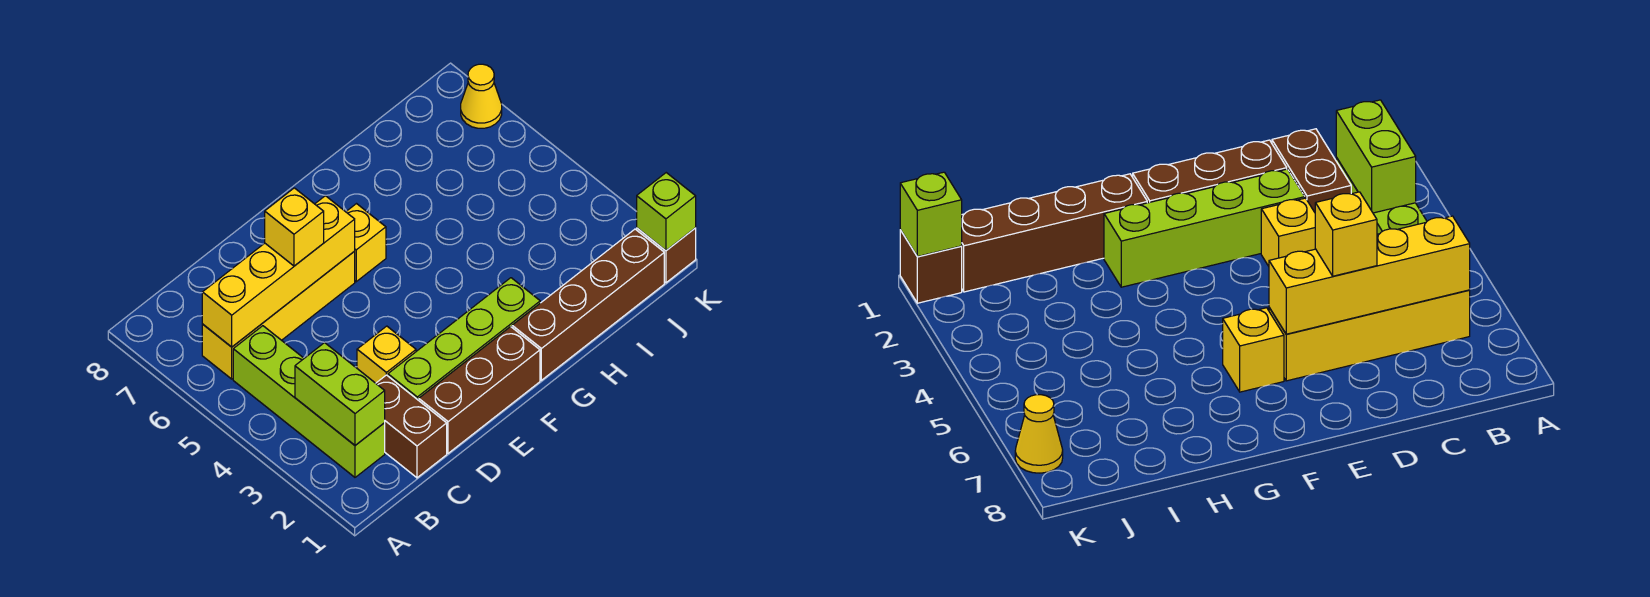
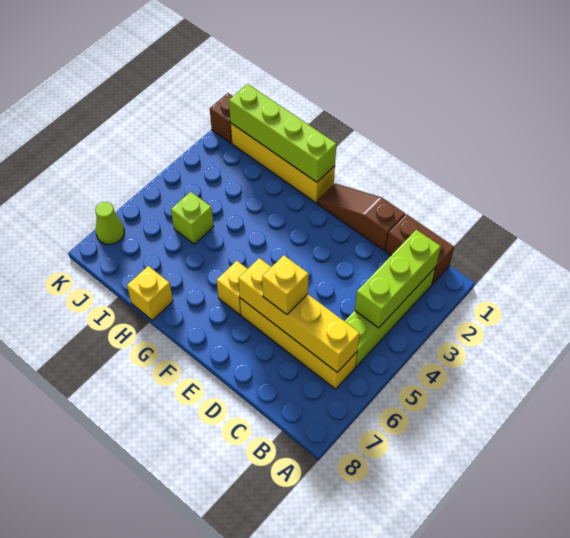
lime brick B2:B3 level 2 -> lime brick B2:B4 level 2
brown brick C1:C2 level 1 -> brown brick B1:C1 level 1
brown brick D1:F1 level 1 -> brown slope D1:F1 level 1 top D
lime brick D2:G2 level 1 -> lime brick G1:J1 level 2
yellow brick D3 level 1 -> yellow brick H8 level 1
brown brick G1:J1 level 1 -> yellow brick G1:J1 level 1
lime brick K1 level 2 -> lime brick I5 level 1
yellow cone K7 level 1 -> lime cone K7 level 1

